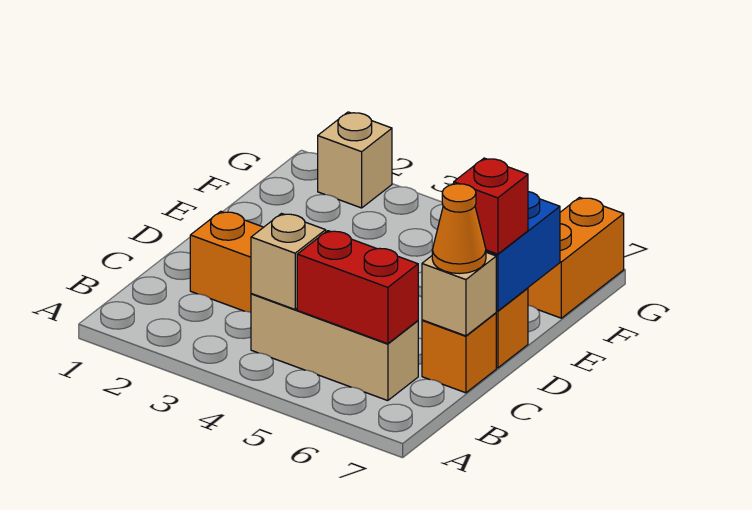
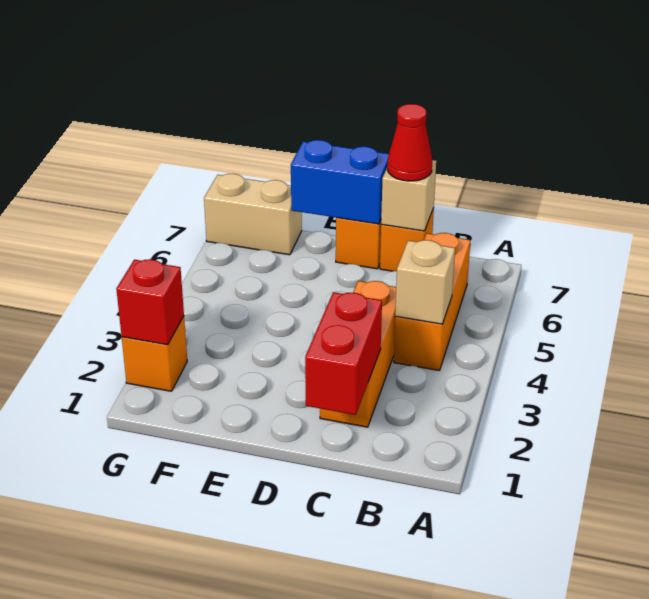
tan brick B4:B6 level 1 -> orange brick B4:B6 level 1
red brick B5:B6 level 2 -> red brick C1:C2 level 2
orange cone C7 level 3 -> red cone C7 level 3
red brick D7 level 3 -> red brick G2 level 2
orange brick F7:G7 level 1 -> tan brick F7:G7 level 1
tan brick G2 level 1 -> orange brick G2 level 1

